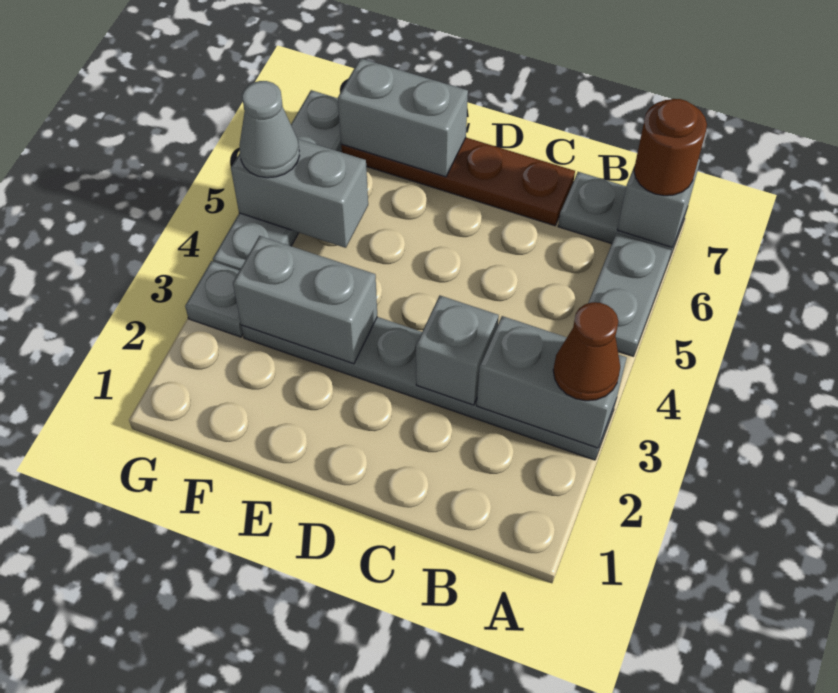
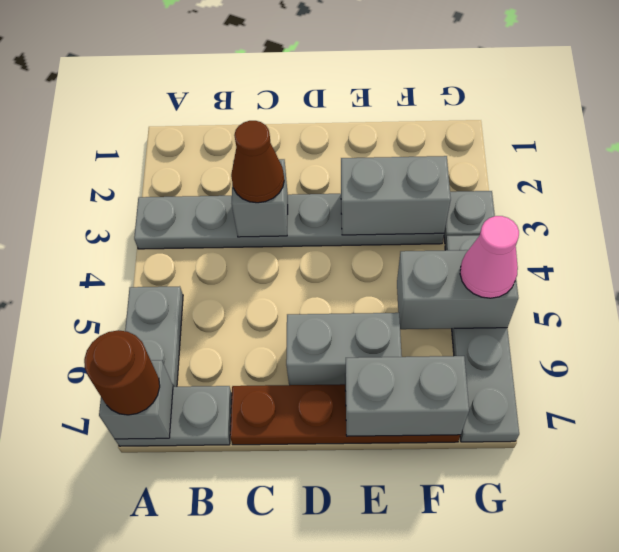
grey brick A3:B3 level 2 -> grey brick D6:E6 level 1
brown cone A3 level 3 -> brown cone C3 level 3
grey cone G5 level 3 -> pink cone G5 level 3

